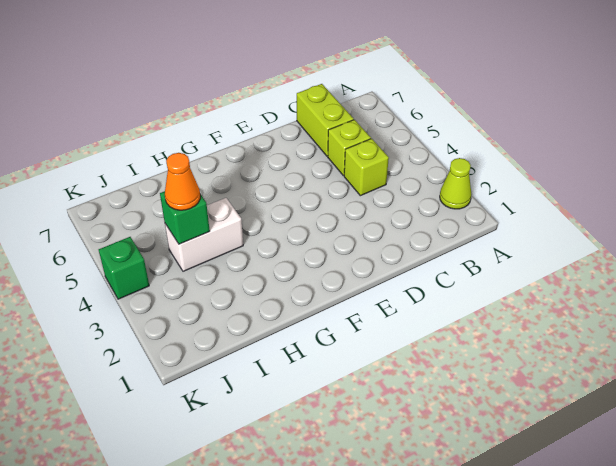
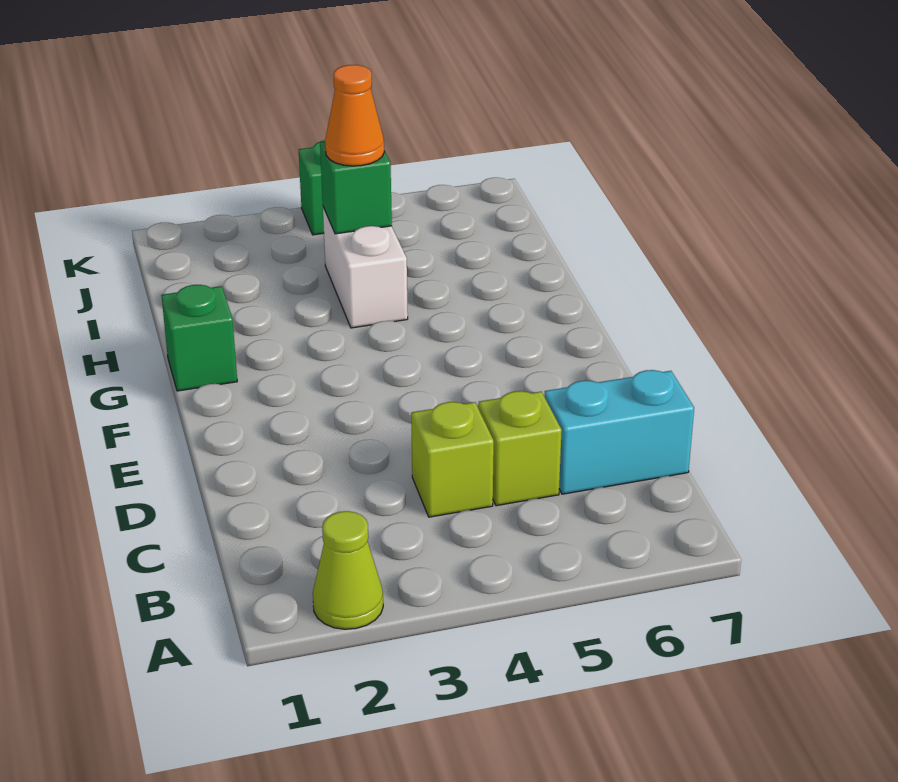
lime brick C6:C7 level 1 -> cyan brick C6:C7 level 1
none -> green brick G1 level 1

